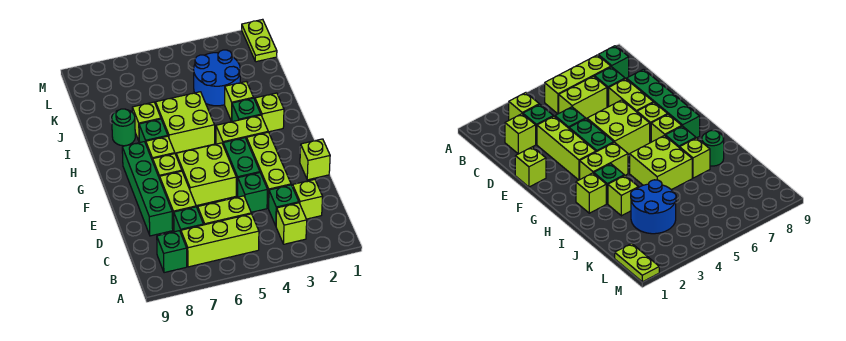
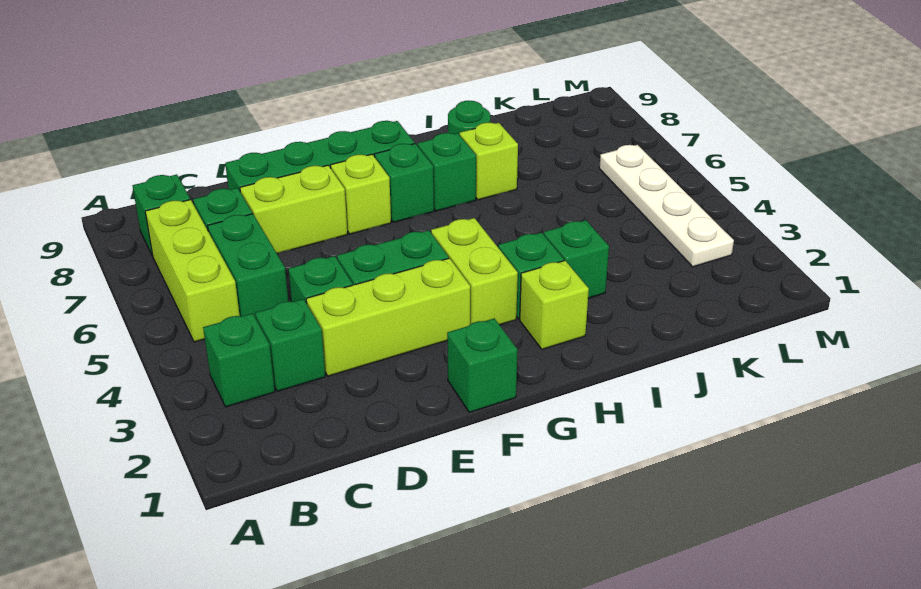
lime brick B3 level 1 -> green brick B3 level 1
lime brick C2 level 1 -> none
lime brick C5:C6 level 1 -> green brick C5:C6 level 1
lime brick E1 level 1 -> none
lime brick E5:F6 level 1 -> none
none -> green brick F1 level 1
lime brick G7 level 1 -> green brick G7 level 1
lime brick H5:I6 level 1 -> none
lime brick I3 level 1 -> green brick I3 level 1
blue round brick J3:K4 level 1 -> none
lime plate L1:M1 level 1 -> none
none -> white plate L3:L6 level 1

